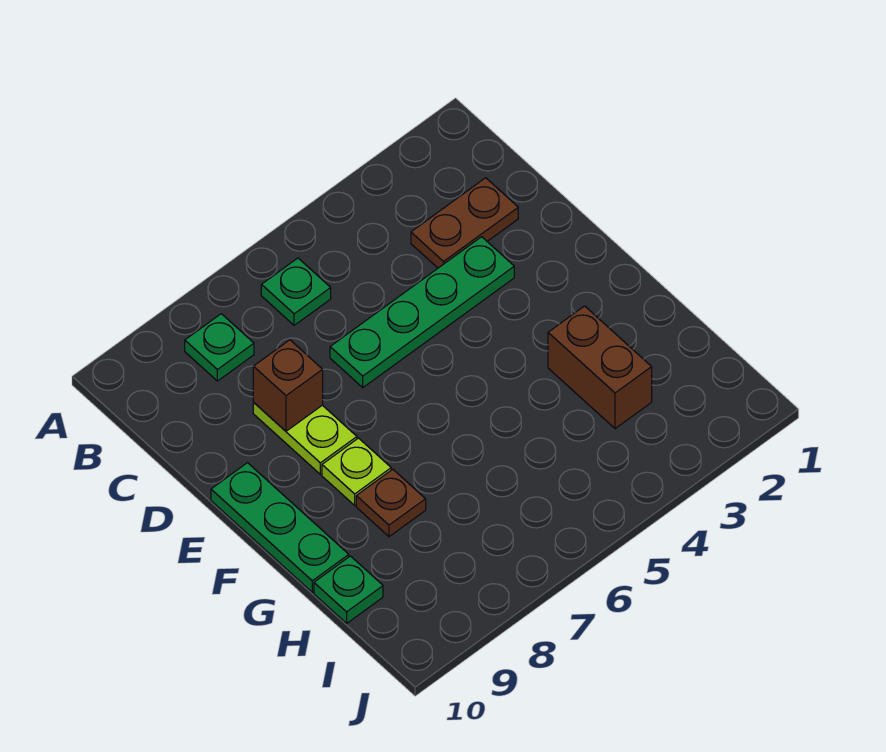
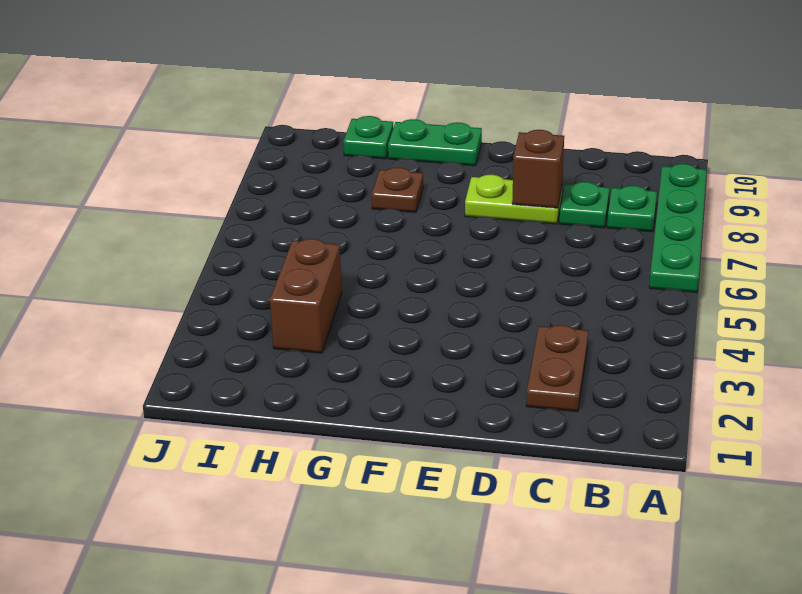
green plate B6 level 1 -> green plate C8 level 1
green plate D3:D6 level 1 -> green plate A6:A9 level 1
green plate E10:G10 level 1 -> green plate F10:G10 level 1
lime plate F8 level 1 -> none
brown brick G3:H3 level 1 -> brown brick H3:H4 level 1

